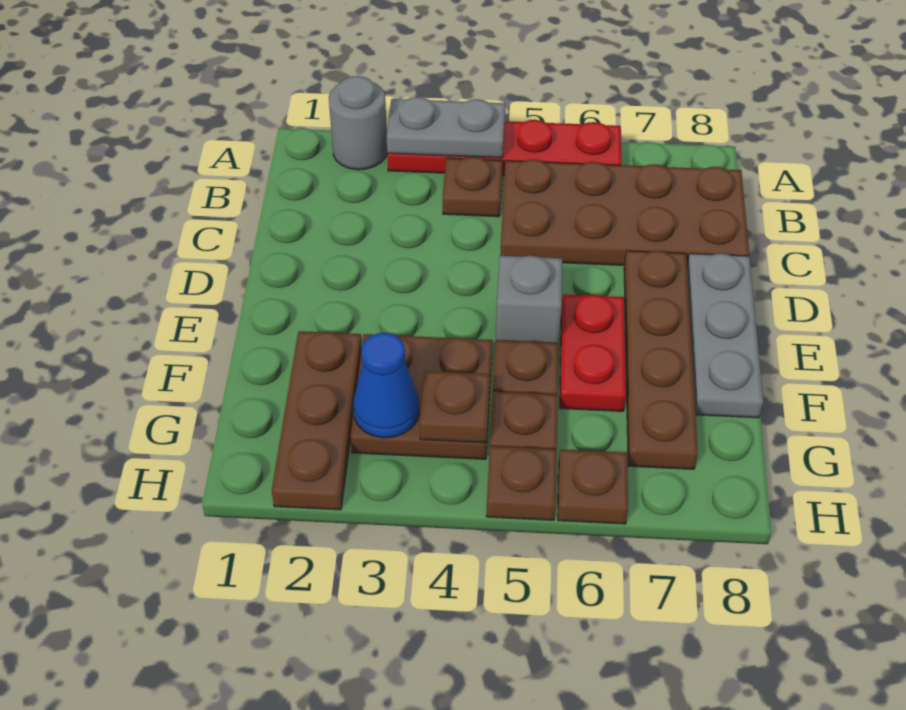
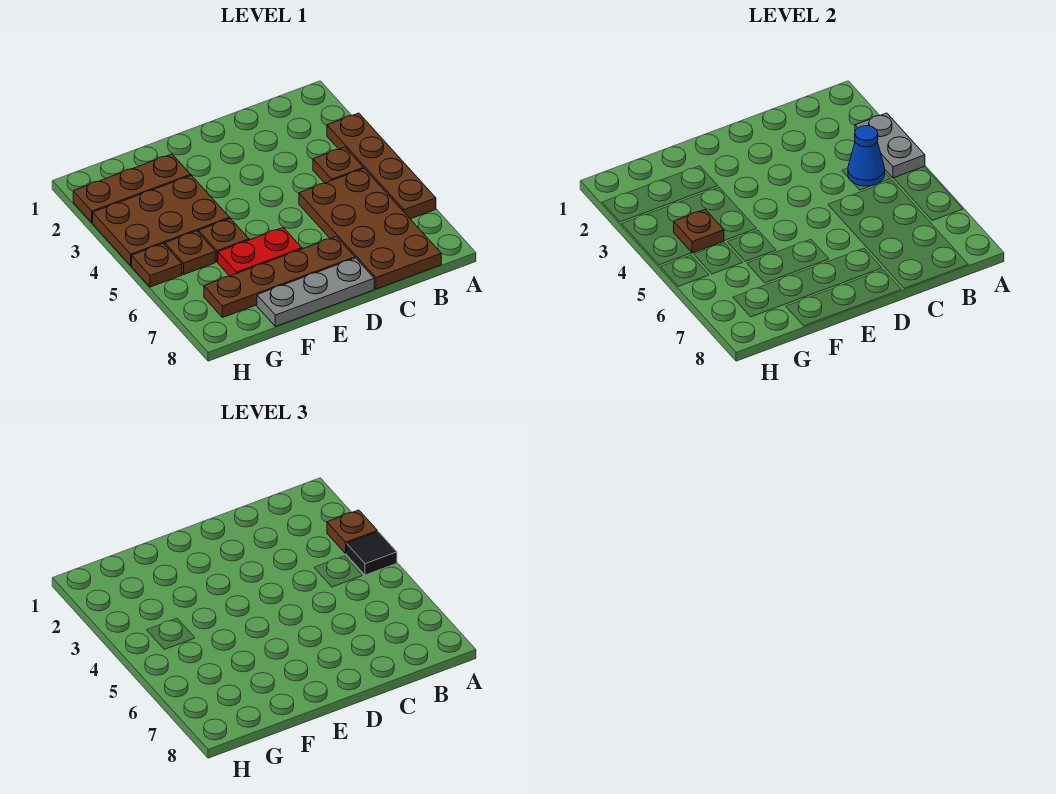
grey round brick A2 level 1 -> none
red plate A3:A6 level 1 -> brown plate A3:A6 level 1
none -> black tile A4 level 3
grey brick E5 level 1 -> none
brown plate F3:G4 level 1 -> brown plate F3:H4 level 1
blue cone G3 level 2 -> blue cone B4 level 2
brown plate H6 level 1 -> brown plate A3 level 3

